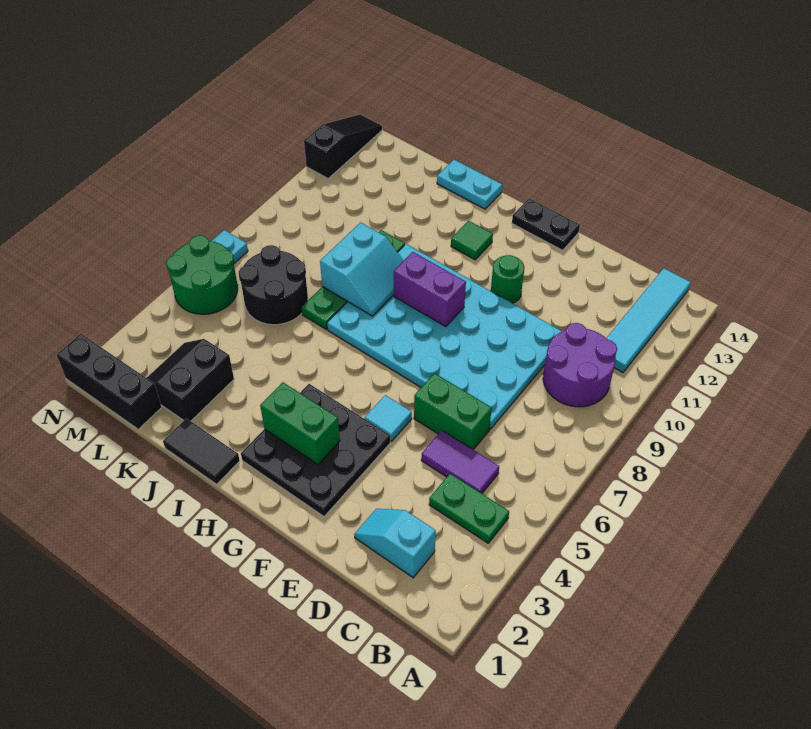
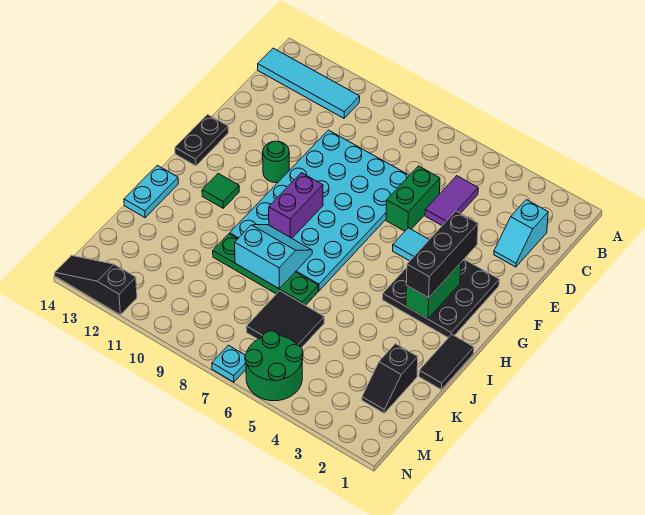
green plate B4:C4 level 1 -> none
purple round brick B9:C10 level 1 -> none
black slope K2:L3 level 1 top K -> black slope K2:L2 level 1 top K
black round brick K6:L7 level 1 -> black tile K6:L7 level 1
black brick L1:N1 level 1 -> black brick F3:H3 level 3

